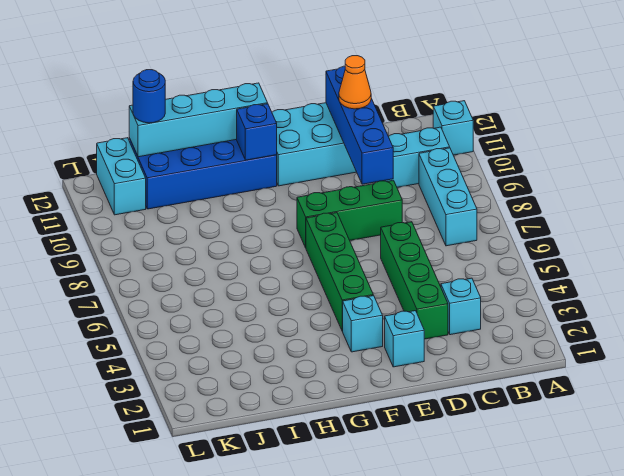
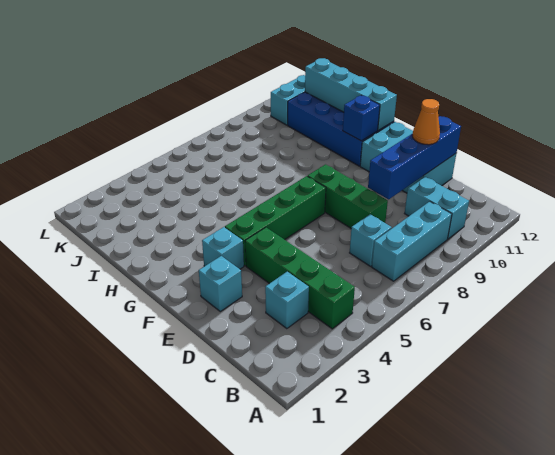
cyan brick A11 level 1 -> cyan brick C7 level 1
green brick D3:D6 level 1 -> green brick B4:E4 level 1
blue round brick J12 level 3 -> none

